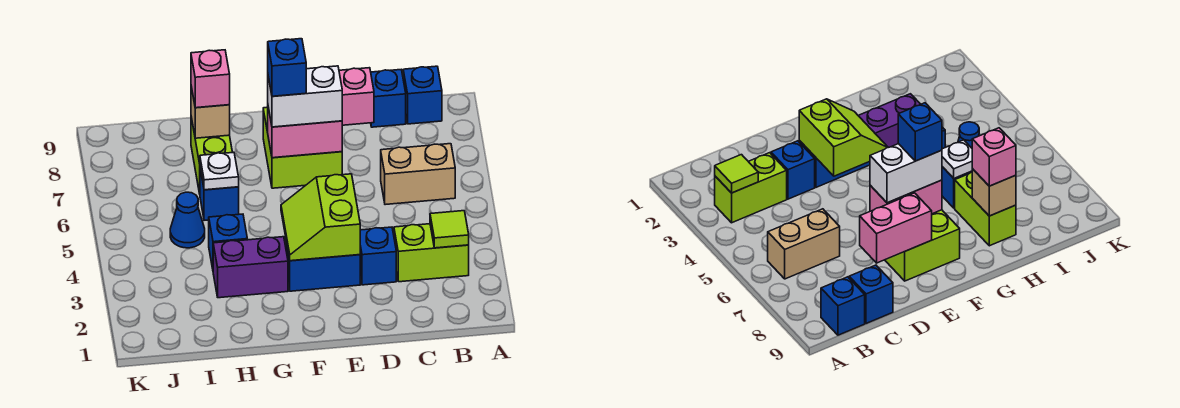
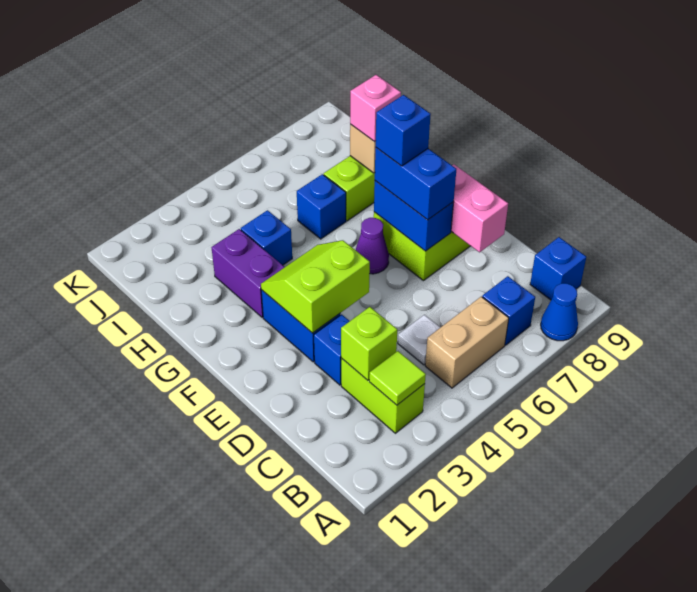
tan brick B6:C6 level 1 -> tan brick B5:B6 level 1
none -> lime brick C3 level 2
blue brick C9 level 1 -> blue brick B7 level 1
pink brick E7:F7 level 2 -> blue brick E7:F7 level 2
white brick E7:F7 level 3 -> blue brick E7:F7 level 3
none -> purple cone F6 level 1
white plate H6 level 2 -> white plate C5 level 1
blue cone I5 level 1 -> blue cone A8 level 1

